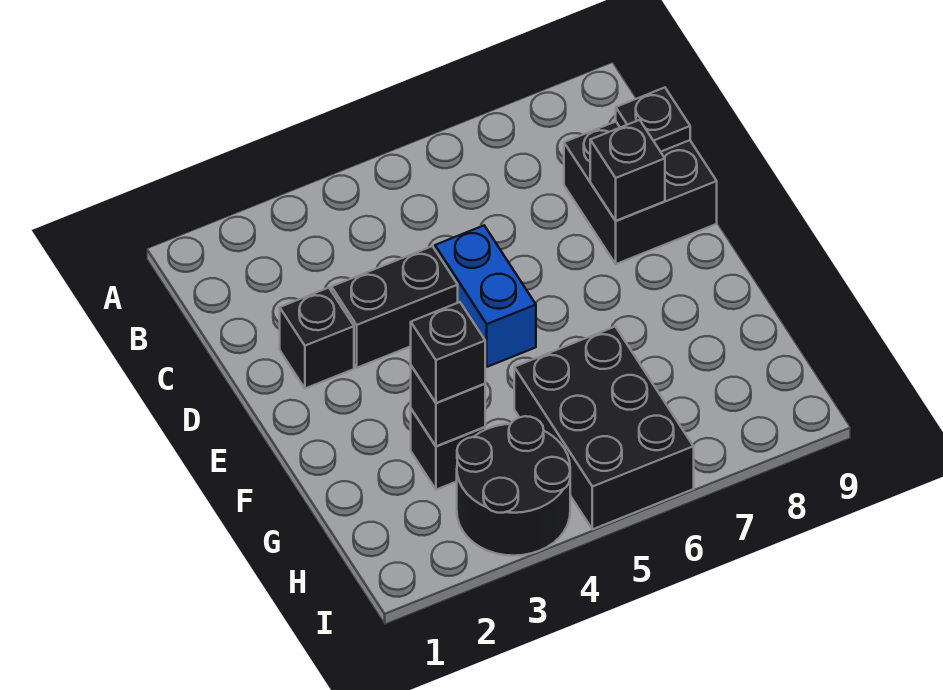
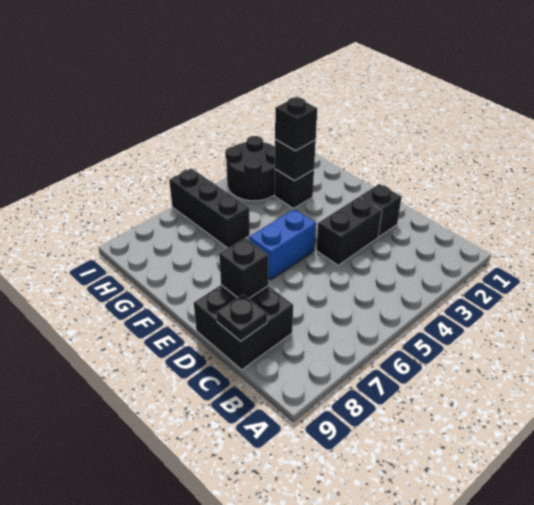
blue brick D5:E5 level 1 -> blue brick E5:E6 level 1
black brick G5:I6 level 1 -> black brick G6:I6 level 1

